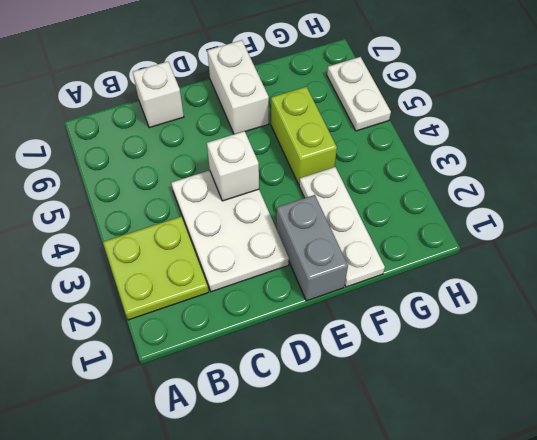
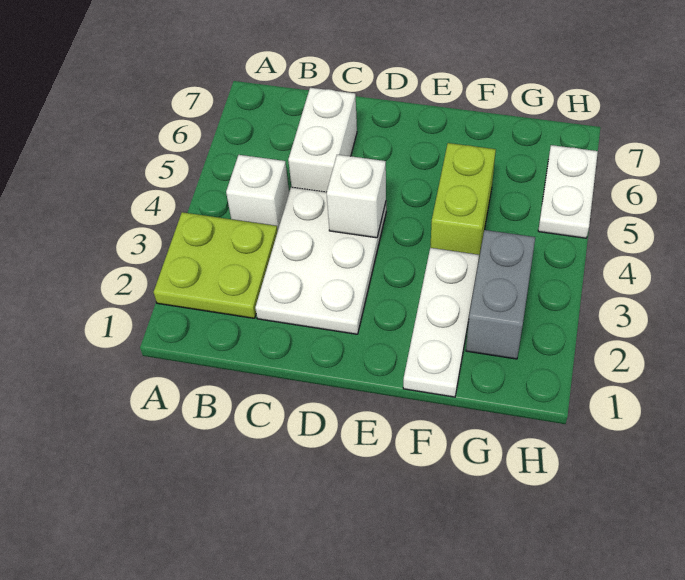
white brick C7 level 1 -> white brick B4 level 1
grey brick E1:E2 level 1 -> grey brick G2:G3 level 1
white brick E6:E7 level 1 -> white brick C5:C6 level 1

